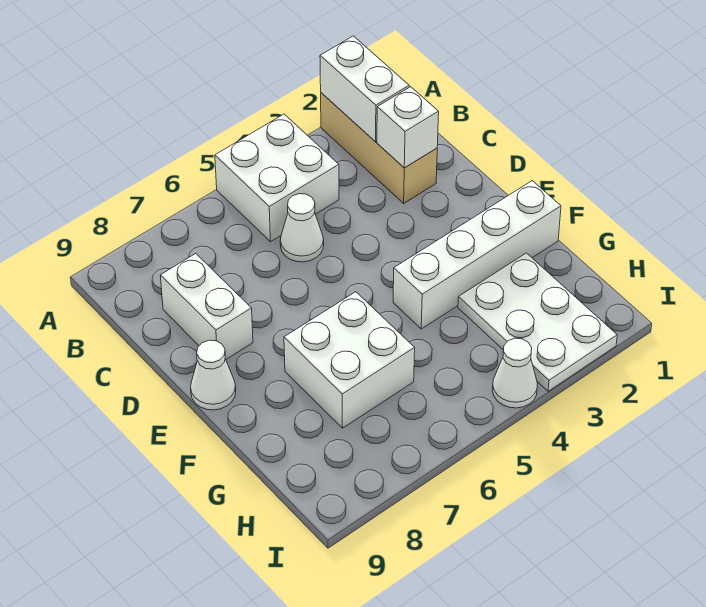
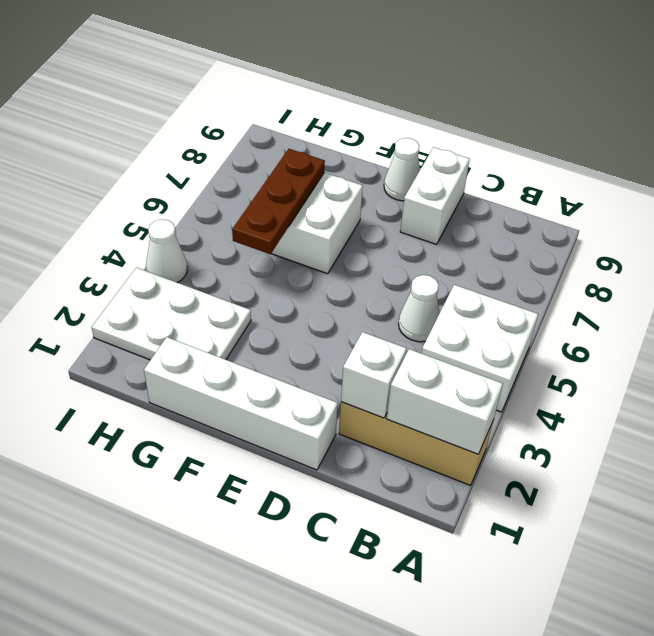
white brick C8:D8 level 1 -> white brick D8:D9 level 1
white brick F1:F4 level 1 -> white brick D1:G1 level 1
none -> brown plate G5:G7 level 2

